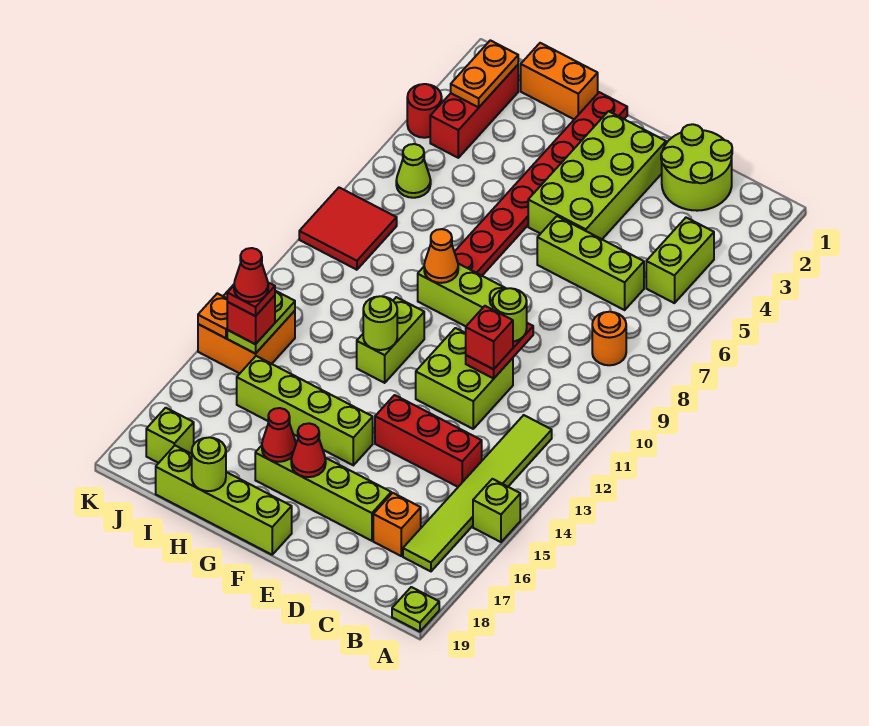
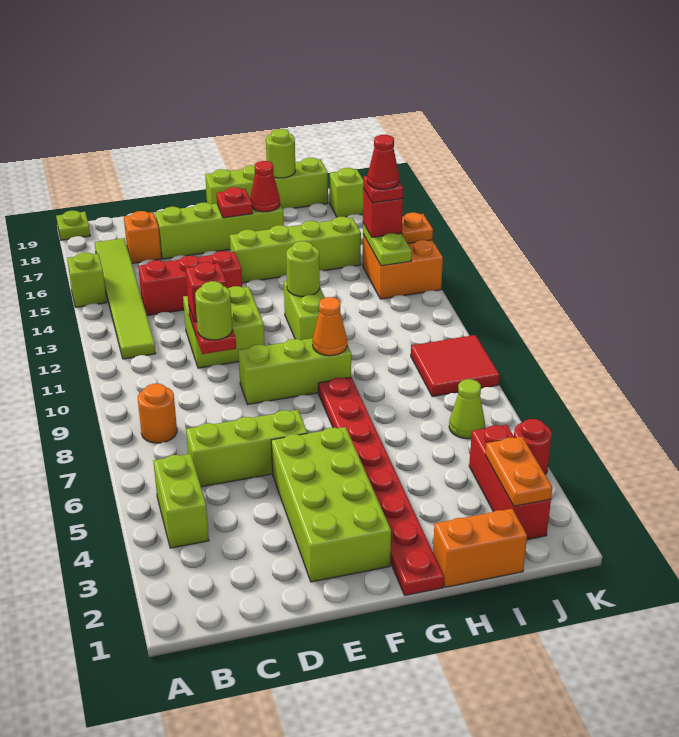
lime round brick C1:D2 level 1 -> none
red cone F17 level 2 -> red plate F17 level 2

